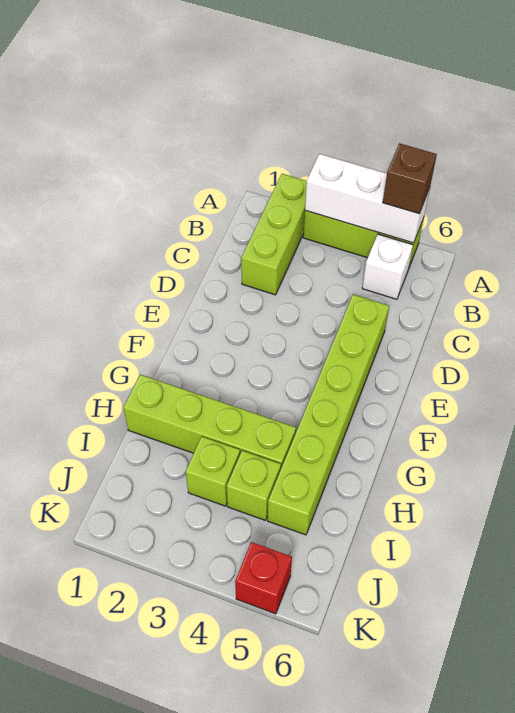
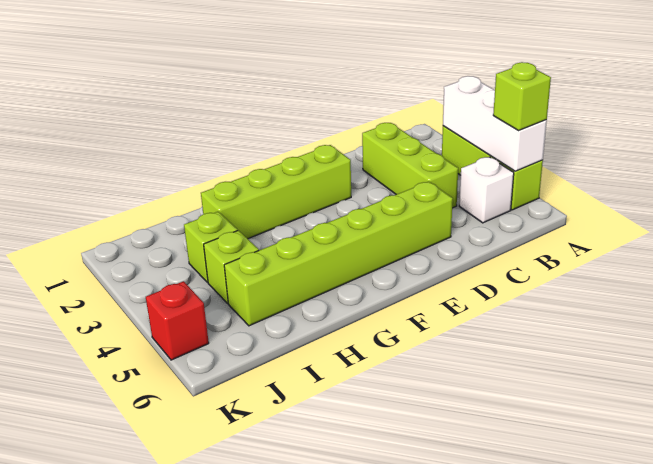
lime brick A2:C2 level 1 -> lime brick C2:C4 level 1
brown brick A5 level 3 -> lime brick A5 level 3
lime brick H1:H4 level 1 -> lime brick E2:H2 level 1

